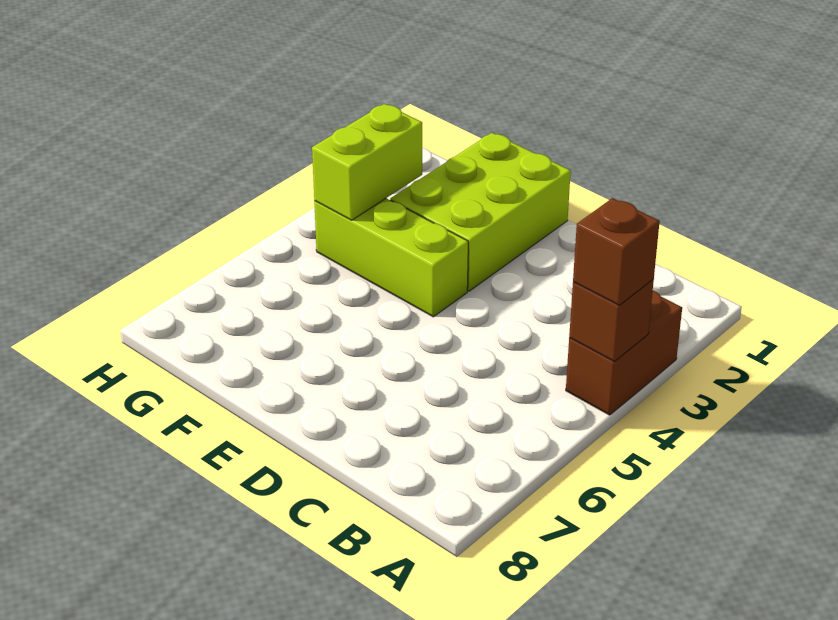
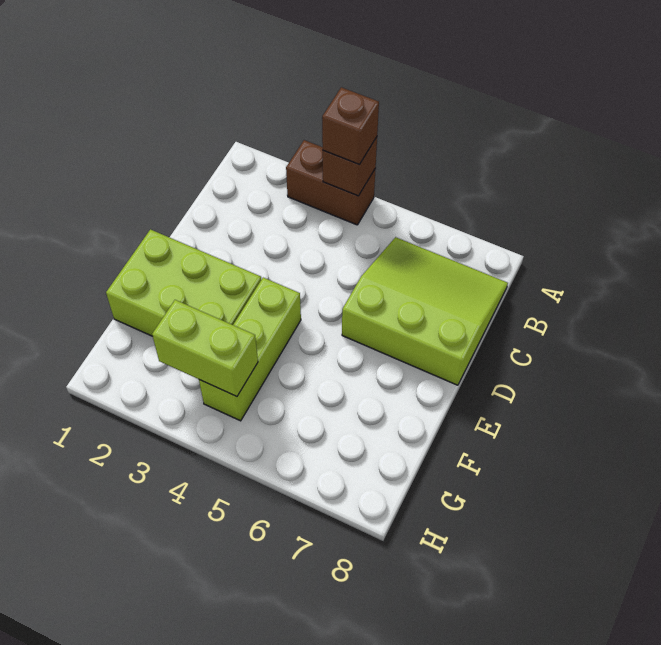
none -> lime slope B6:D8 level 1 top D

